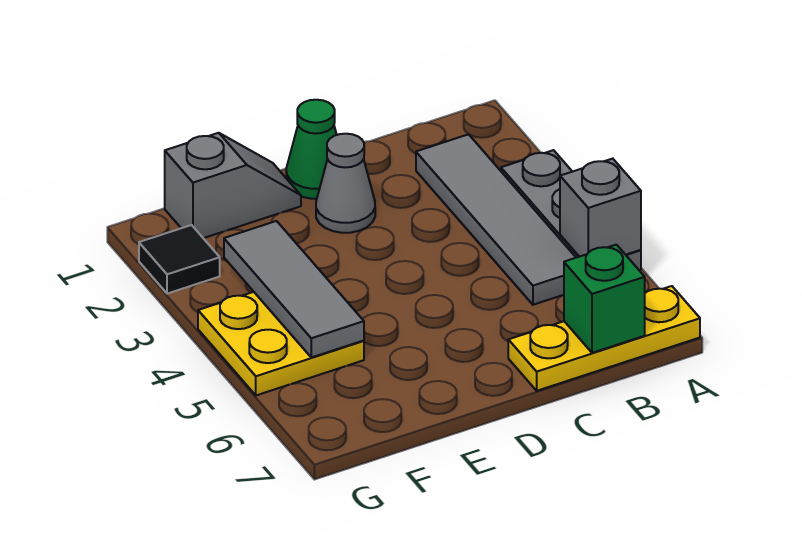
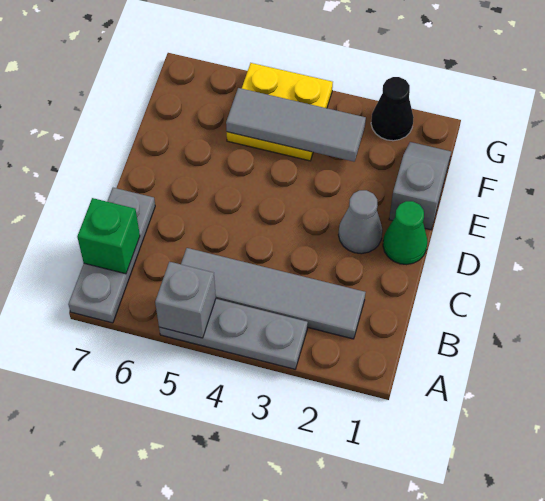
yellow plate A7:C7 level 1 -> grey plate A7:C7 level 1
grey slope E1:F1 level 1 top F -> grey slope E1:F1 level 1 top E
black tile G2 level 1 -> black cone G2 level 1

